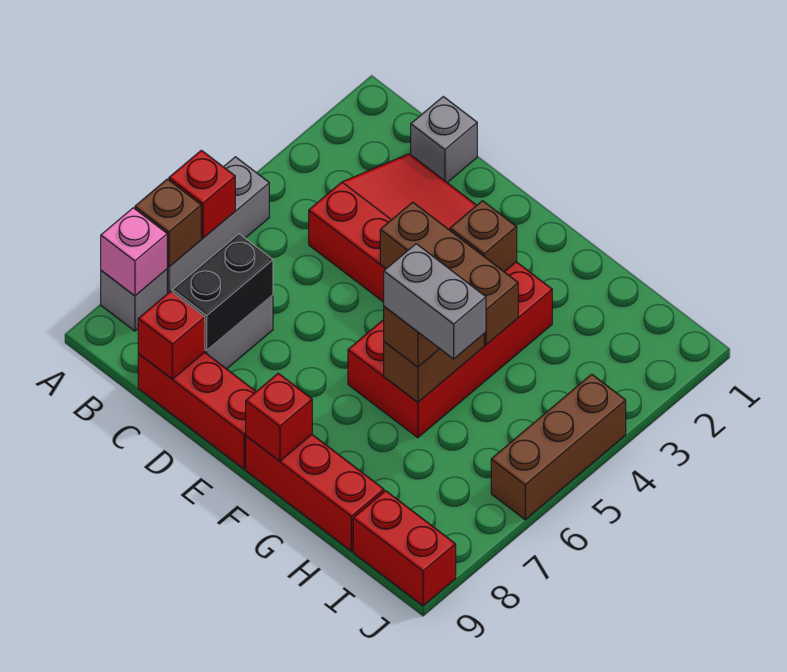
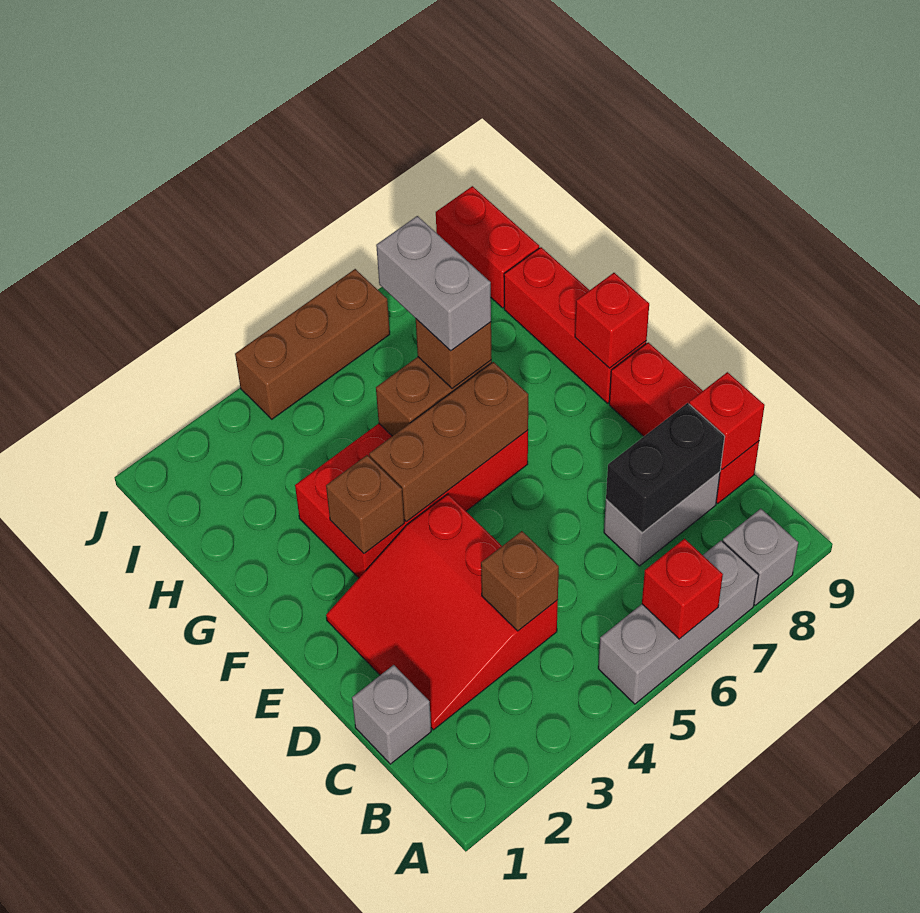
brown brick A7 level 2 -> brown brick C4 level 2
pink brick A8 level 2 -> none
brown brick E4:G4 level 2 -> brown brick F4:F6 level 2

